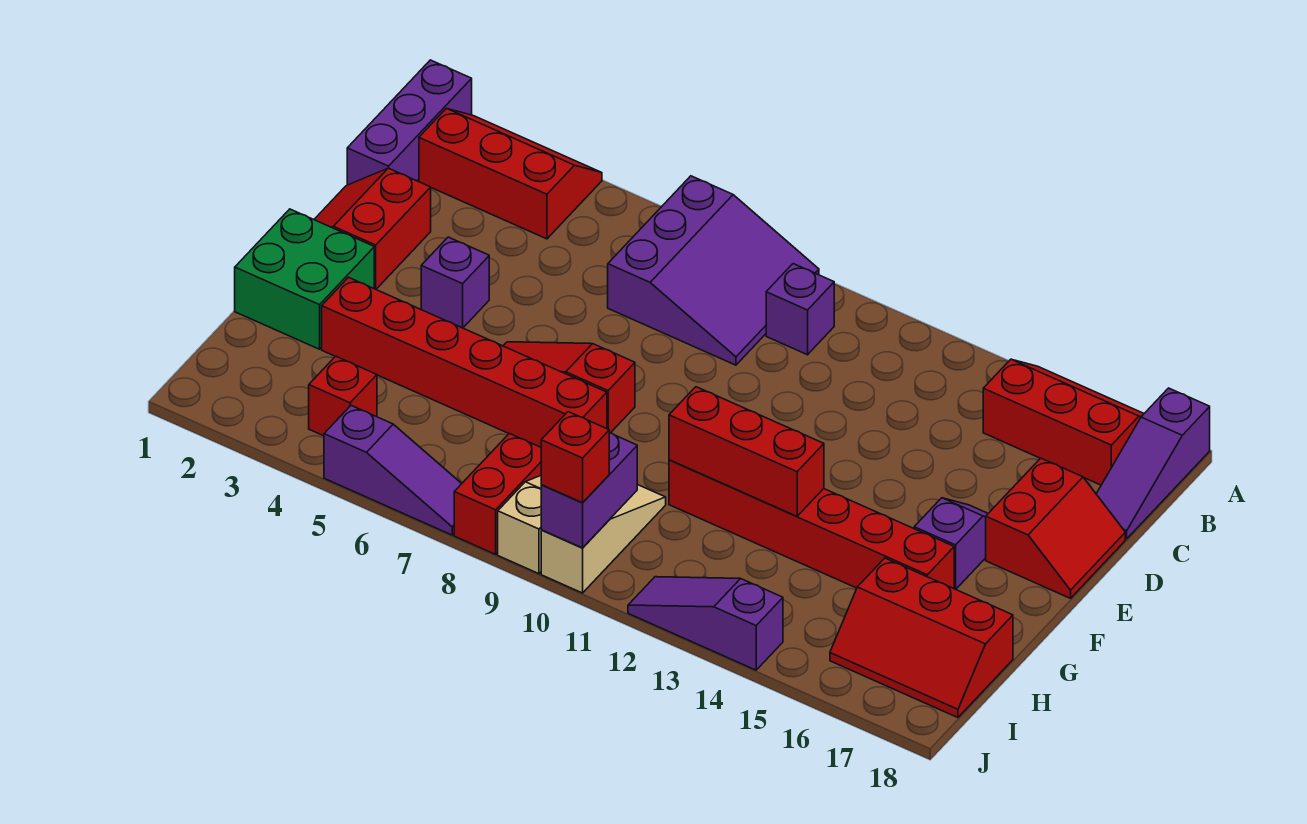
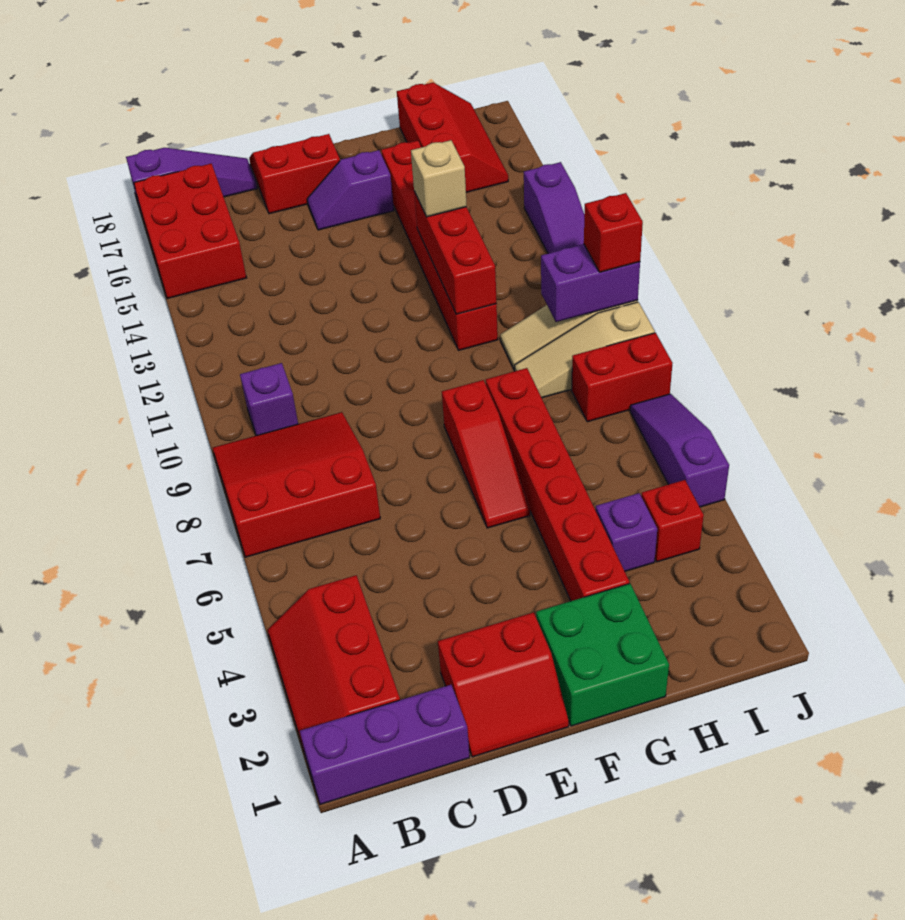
purple slope A7:C9 level 1 top 7 -> red slope A7:C9 level 1 top 7
red slope A15:B17 level 1 top B -> red brick A15:B17 level 1
purple brick E4 level 1 -> purple brick H4 level 1
none -> tan brick G13 level 3

